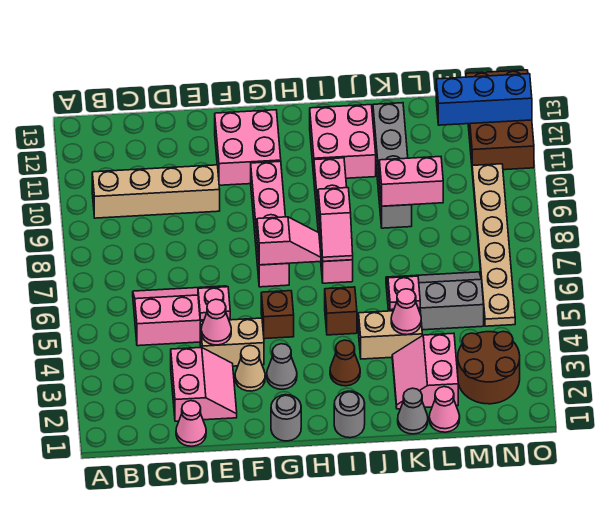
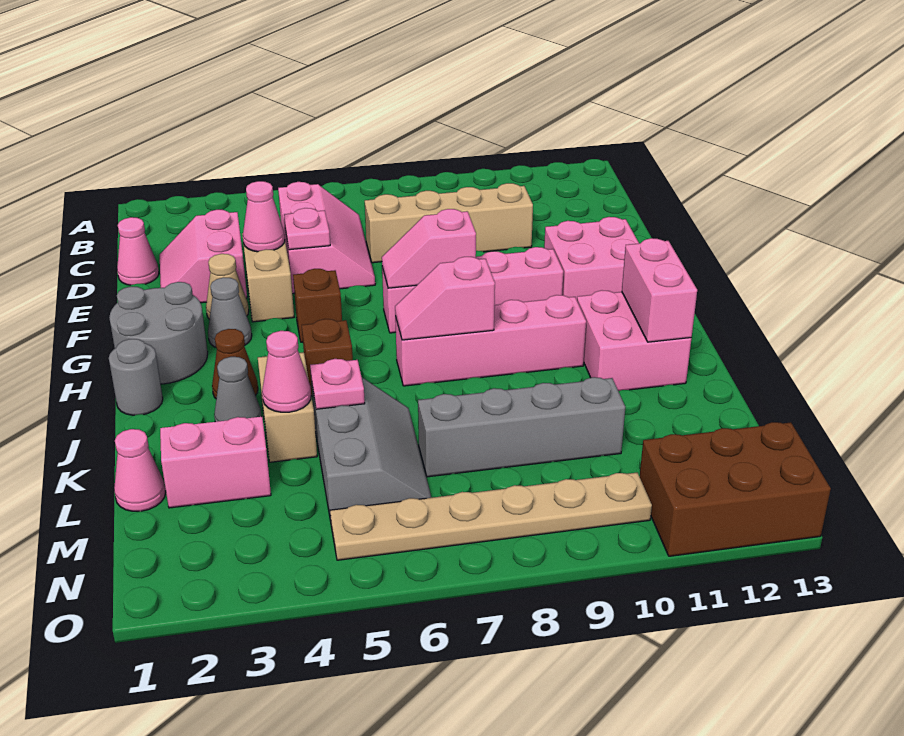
tan brick B10:E10 level 1 -> tan brick D7:D10 level 1
pink slope D2:E3 level 1 top D -> pink slope D2:E3 level 1 top 3
grey round brick G1 level 1 -> grey round brick G1:H2 level 1
pink slope G7:H7 level 2 top G -> pink slope G7:G8 level 2 top 8
grey cone K1 level 1 -> grey cone J3 level 1
grey brick K9:K12 level 1 -> grey brick L7:L10 level 1
pink brick K9:L9 level 2 -> pink brick I12:J12 level 2
brown round brick M2:N3 level 1 -> none
blue brick M12:O12 level 2 -> none

